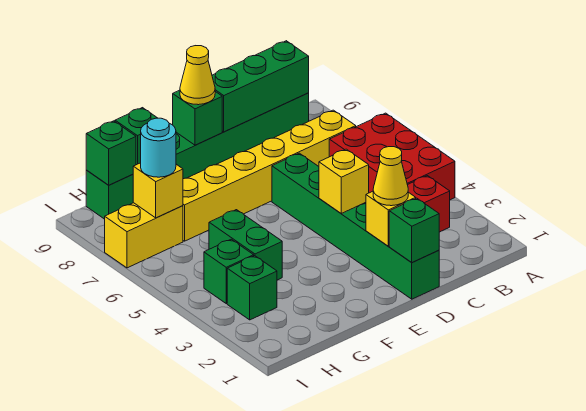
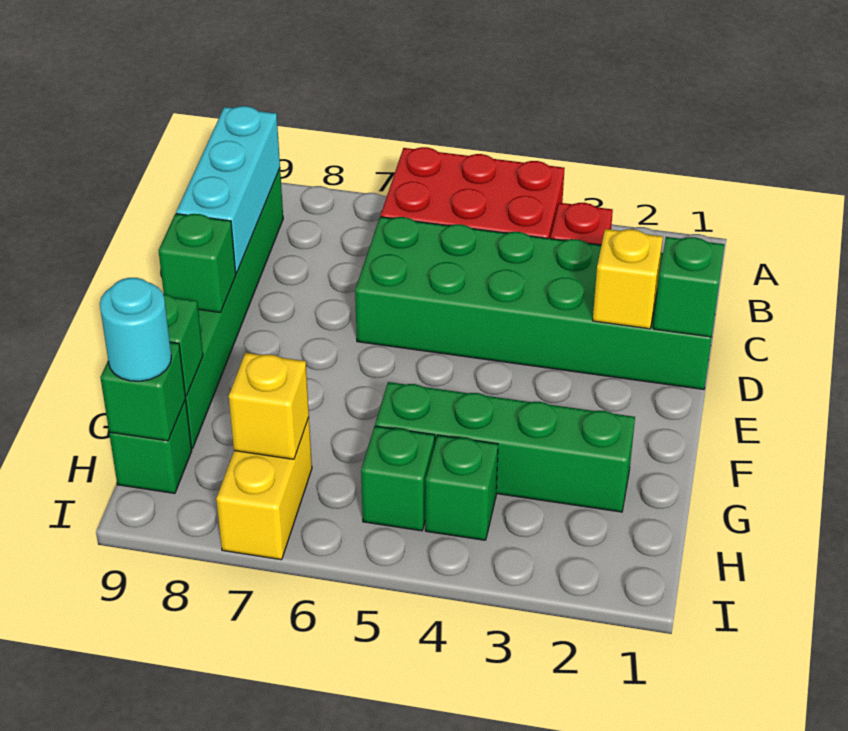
yellow brick B7:G7 level 1 -> none
green brick B9:D9 level 2 -> cyan brick B9:D9 level 2
green brick D1:D6 level 1 -> green brick C1:D6 level 1
yellow cone D2 level 3 -> none
yellow brick D4 level 2 -> none
yellow cone E9 level 3 -> none
green brick G4:G5 level 1 -> green brick G2:G5 level 1
green brick H3 level 1 -> green brick H5 level 1
cyan round brick H7 level 3 -> cyan round brick H9 level 3

